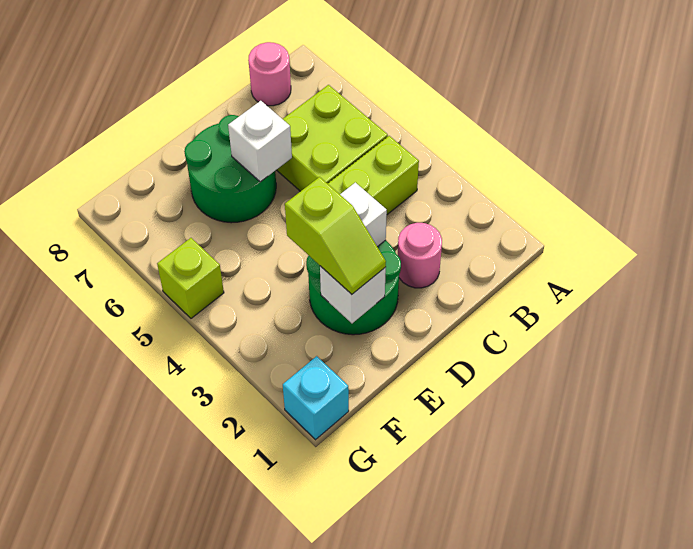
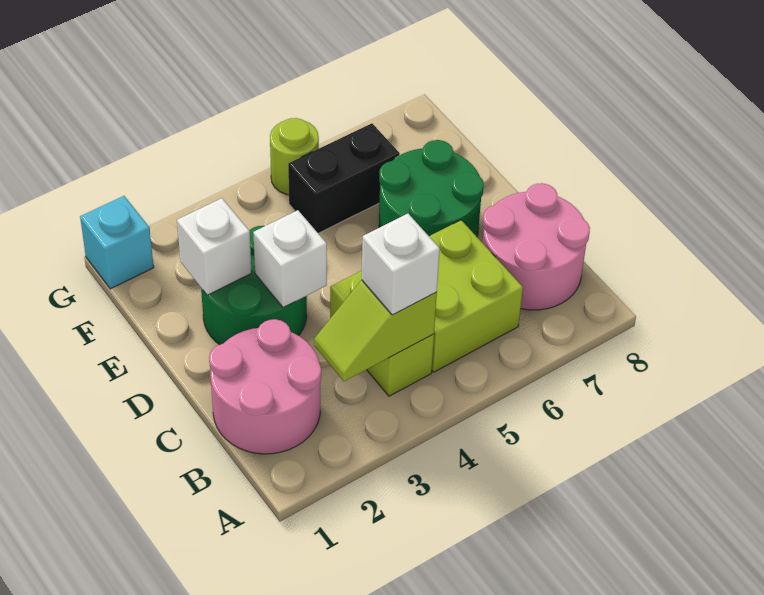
pink round brick B8 level 1 -> pink round brick B7:C8 level 1
pink round brick C2 level 1 -> pink round brick B1:C2 level 1
white brick D6 level 2 -> white brick B4 level 3
lime slope E2:E3 level 3 top 3 -> lime slope B3:B4 level 2 top 4
none -> black brick F5:F6 level 1
lime brick G5 level 1 -> lime round brick G5 level 1

